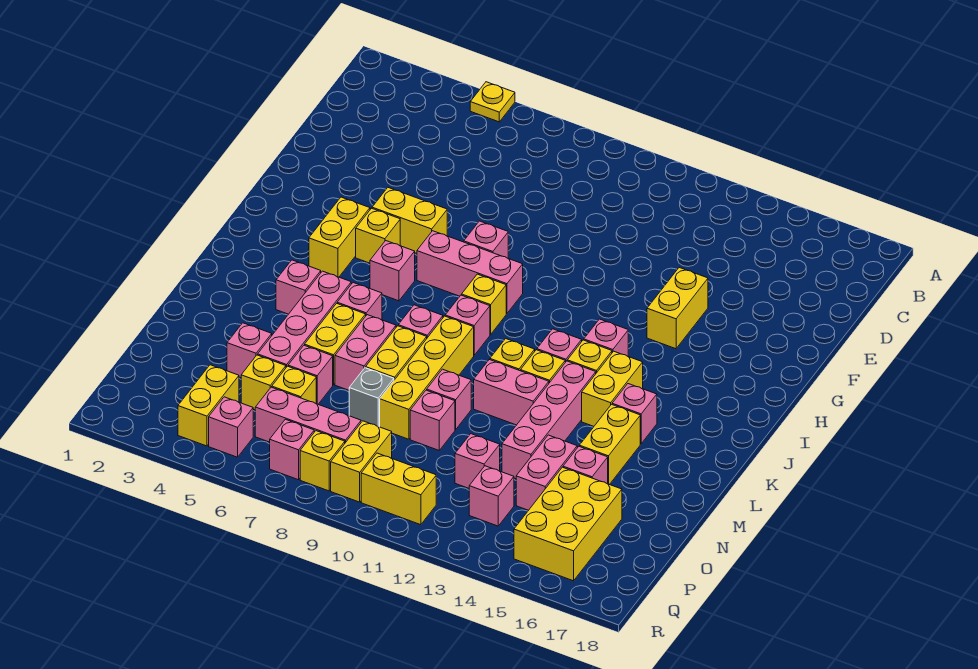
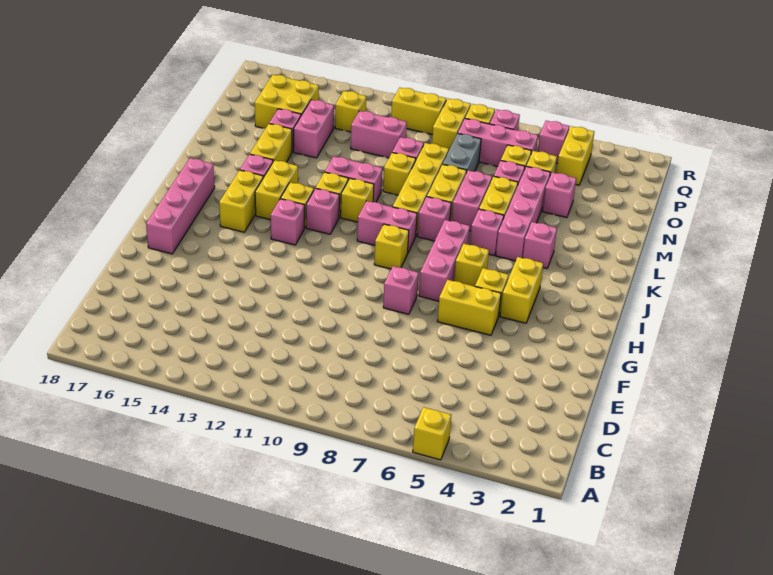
yellow plate A5 level 1 -> yellow brick A5 level 1
yellow brick F14:G14 level 1 -> yellow brick I15:J15 level 1
pink brick H7:H9 level 1 -> pink brick H7:J7 level 1
pink brick I6 level 1 -> yellow brick I6 level 1
pink brick J9 level 1 -> pink brick J9:J10 level 1
pink brick K13:N13 level 1 -> pink brick G17:J17 level 1
pink brick M10 level 1 -> yellow brick M10 level 1
grey brick N8 level 1 -> grey brick N8:O8 level 1
pink brick O12 level 1 -> pink brick O11:O12 level 1
yellow brick O15:Q16 level 1 -> yellow brick O15:P16 level 1
pink brick P13 level 1 -> yellow brick P13 level 1

